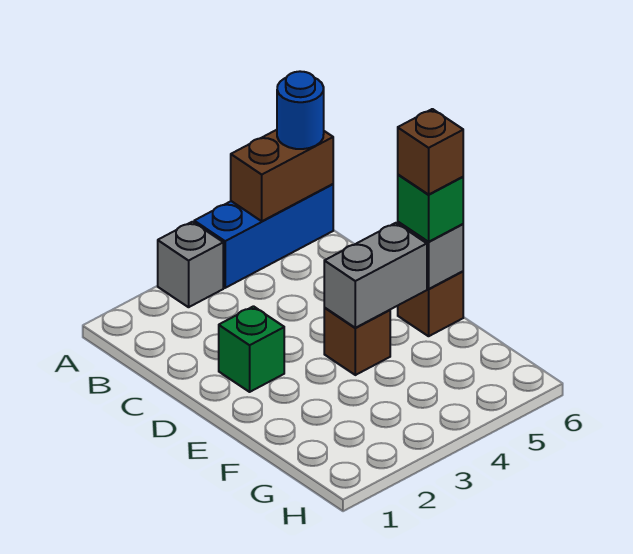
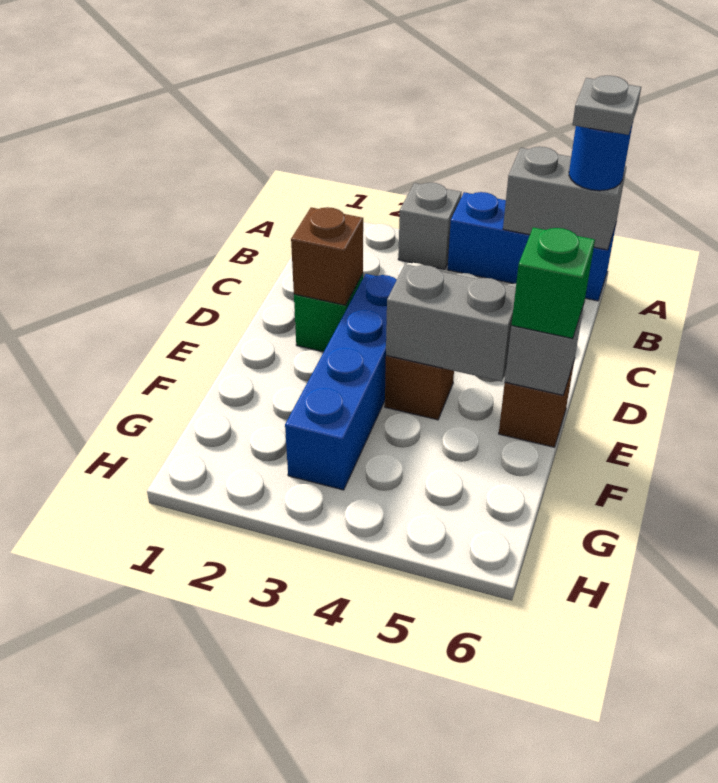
brown brick A5:A6 level 2 -> grey brick A5:A6 level 2
none -> grey plate A6 level 4
none -> blue brick D3:G3 level 1
brown brick E6 level 4 -> brown brick D2 level 2

